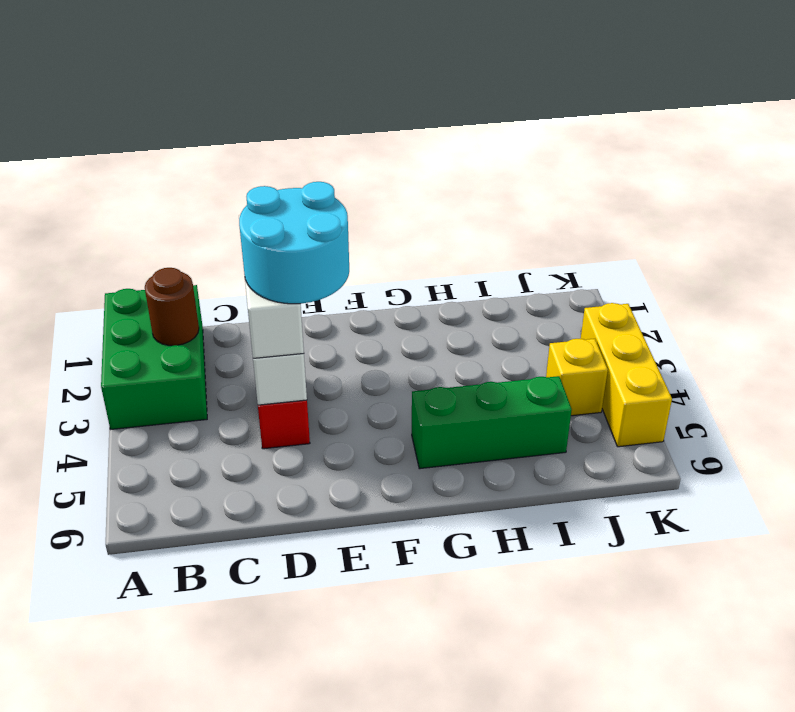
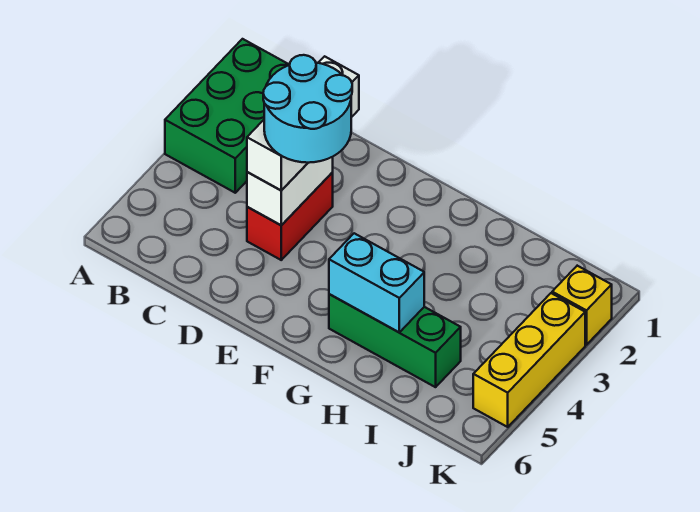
brown round brick B2 level 2 -> none
none -> cyan brick G5:H5 level 2
yellow brick J4 level 1 -> yellow brick K2 level 1

